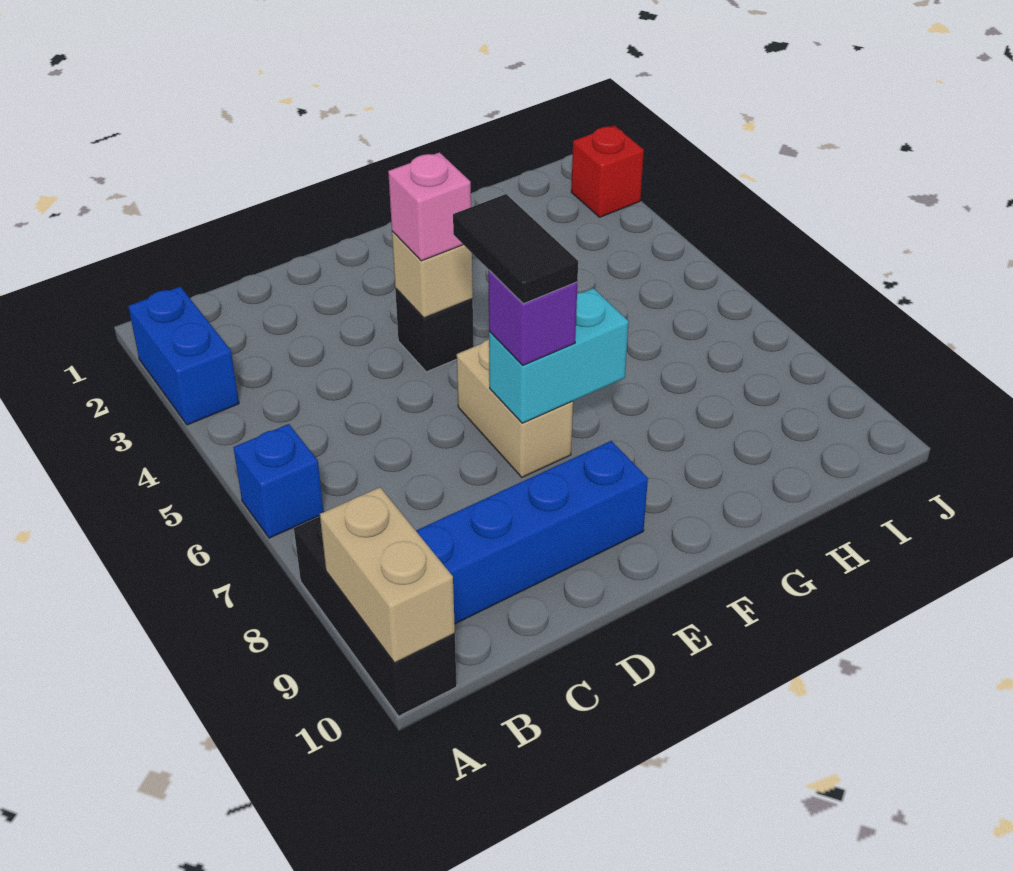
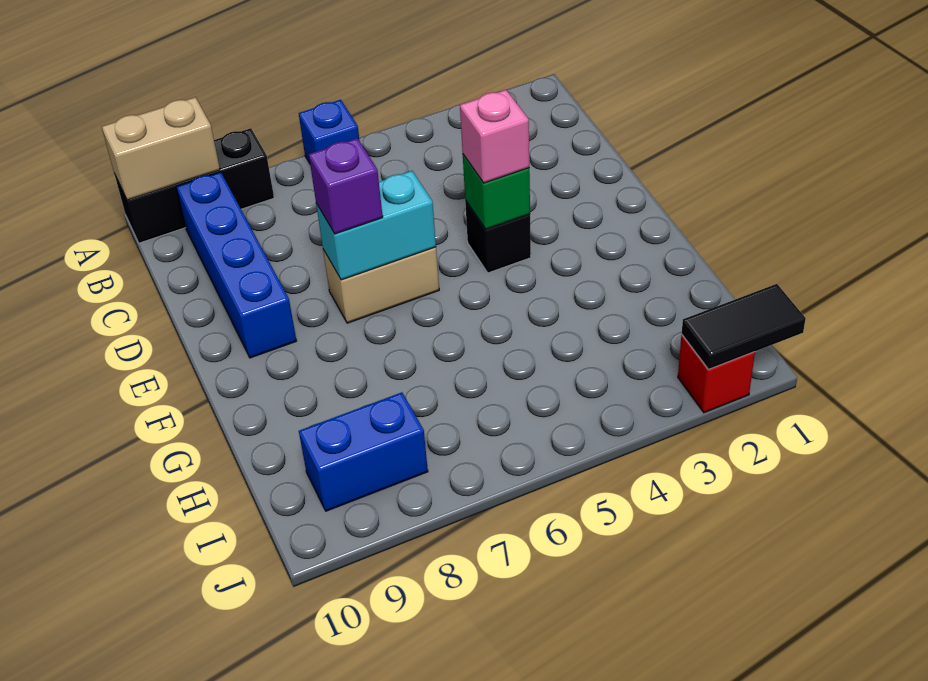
blue brick A2:A3 level 1 -> blue brick I8:I9 level 1
tan brick E4 level 2 -> green brick E4 level 2
black tile E6:E7 level 4 -> black tile J1:J2 level 2
cyan brick E7:F7 level 2 -> cyan brick E6:E7 level 2

